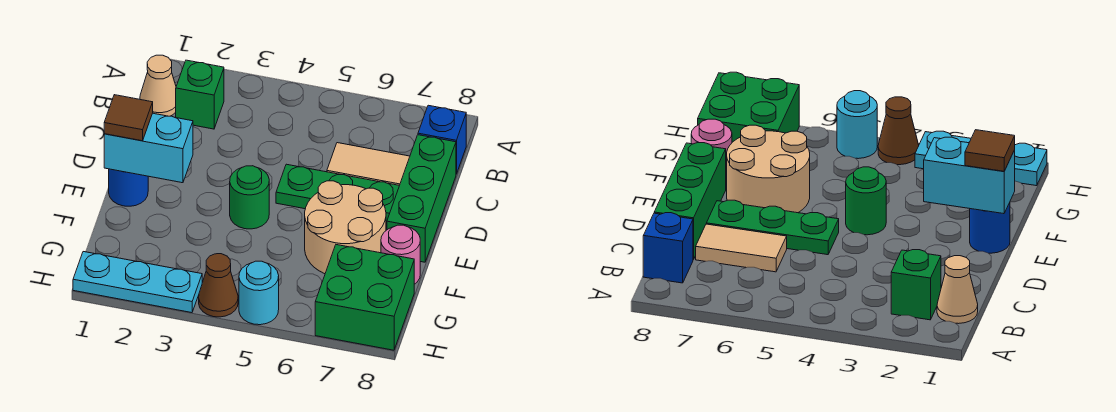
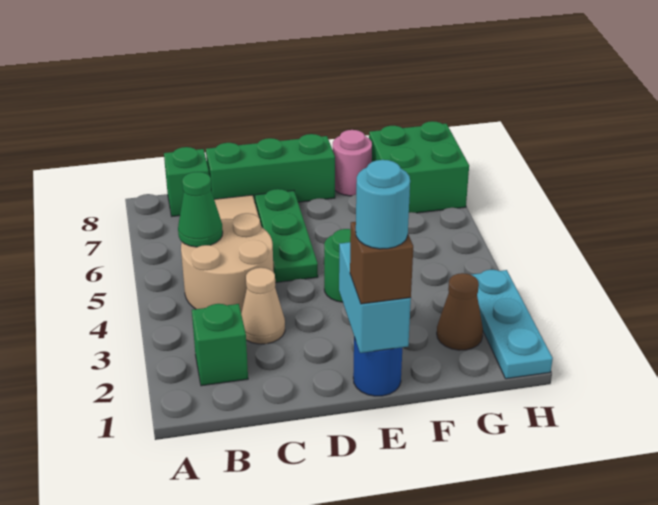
tan cone B1 level 1 -> tan cone C3 level 1
none -> green cone B5 level 2
blue brick B8 level 1 -> green brick B8 level 1
brown tile E1 level 3 -> brown brick E1 level 3
tan round brick E6:F7 level 1 -> tan round brick B4:C5 level 1
brown cone H4 level 1 -> brown cone G2 level 1
cyan round brick H5 level 1 -> cyan round brick E1 level 4

